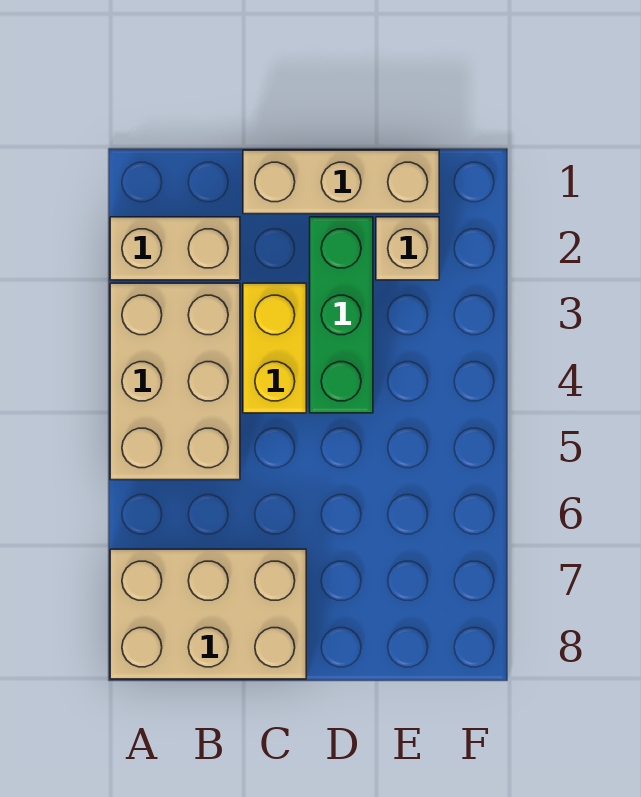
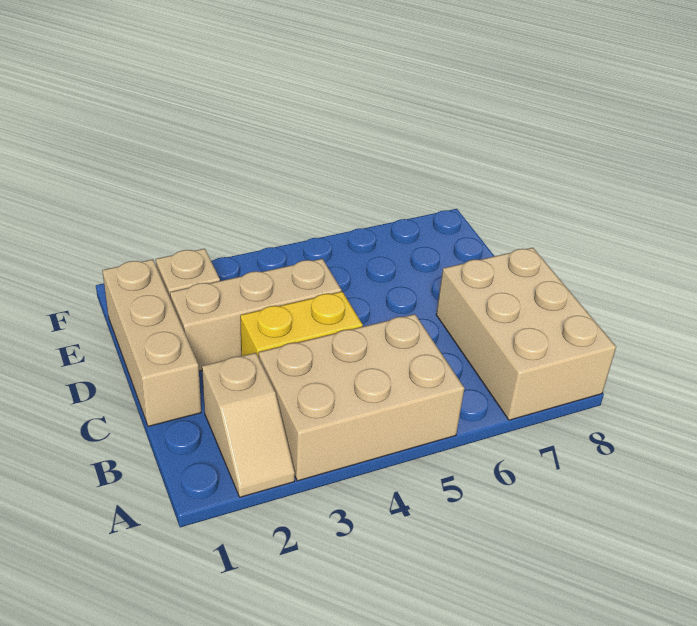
tan brick A2:B2 level 1 -> tan slope A2:B2 level 1 top B
green brick D2:D4 level 1 -> tan brick D2:D4 level 1

